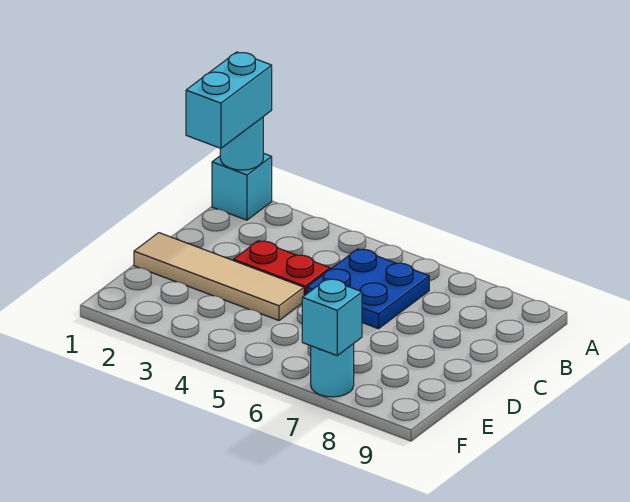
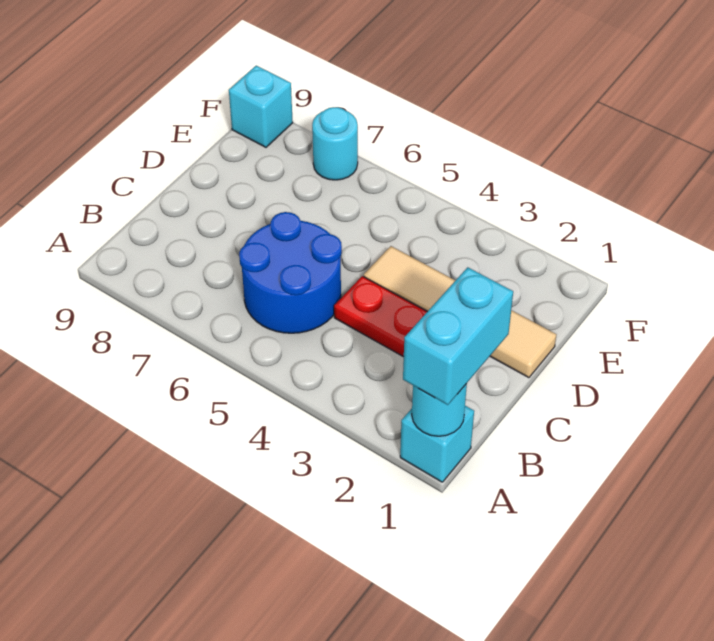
blue plate B5:C6 level 1 -> blue round brick B5:C6 level 1
cyan brick F7 level 2 -> cyan brick F9 level 1

